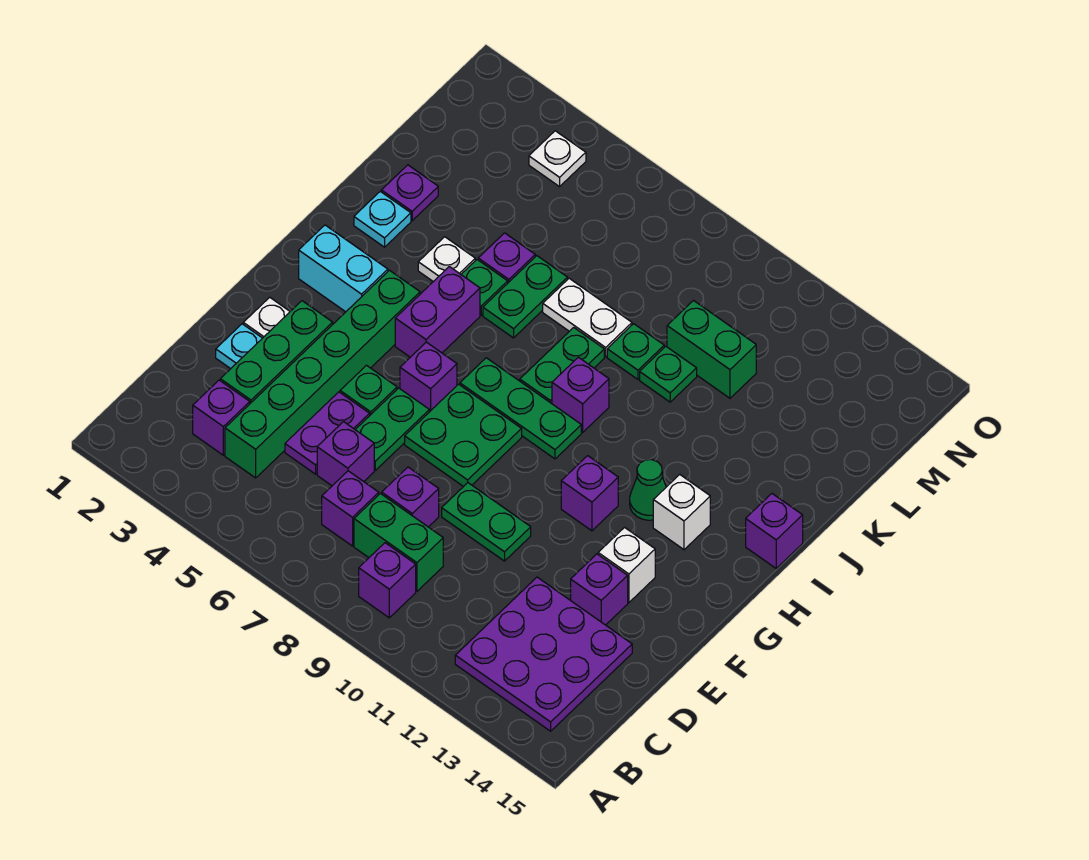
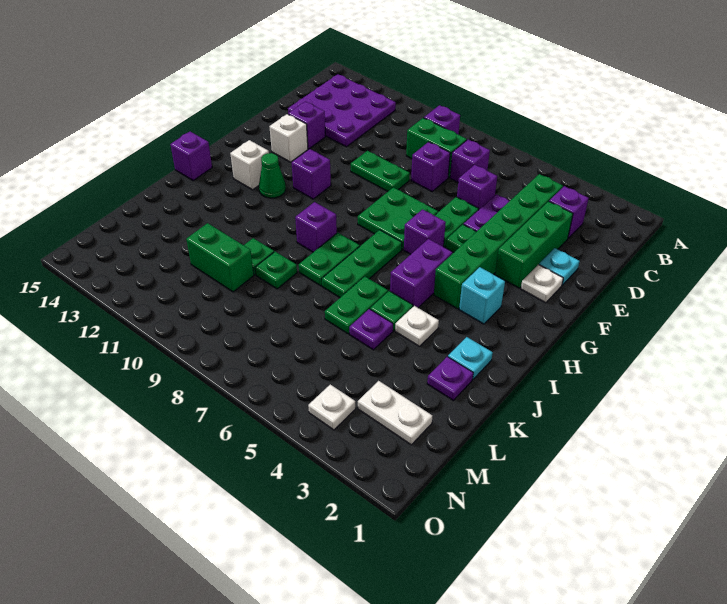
cyan brick H2:H3 level 1 -> cyan brick H3 level 1
green plate H7:H9 level 1 -> green plate H7:J7 level 1
white plate K7:K8 level 1 -> white plate M2:M3 level 1

